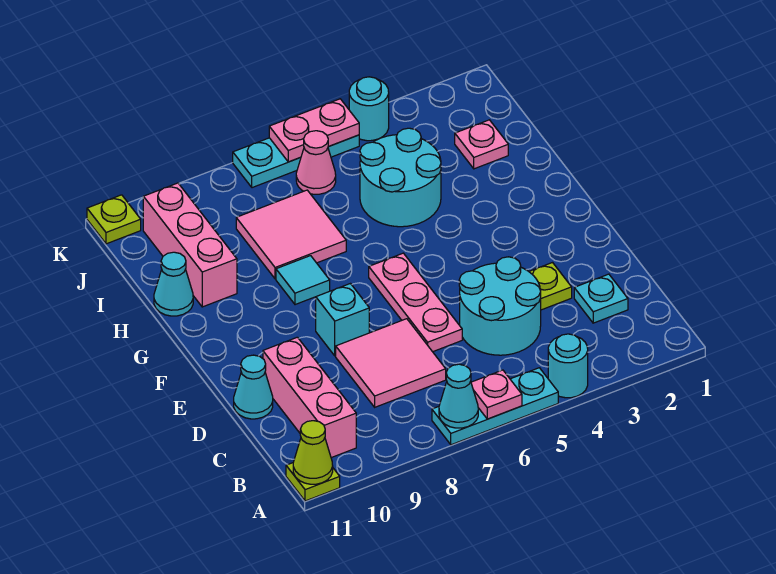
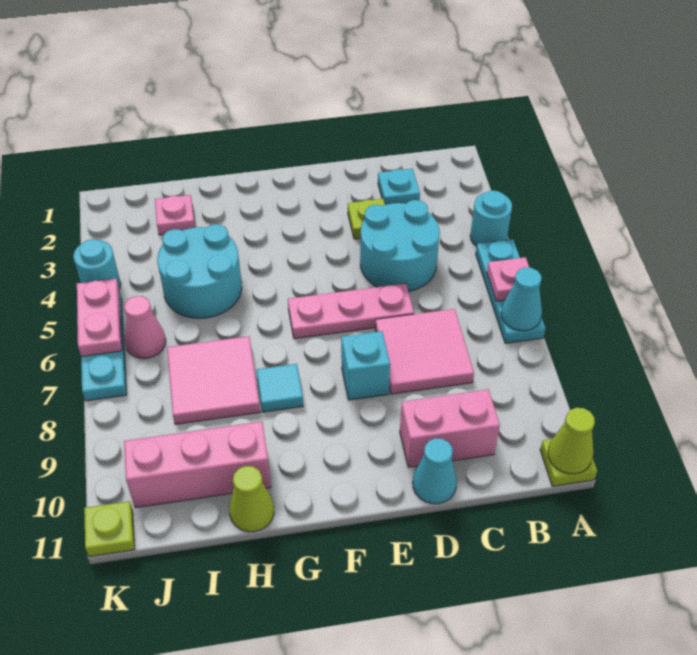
pink brick B10:D10 level 1 -> pink brick C10:D10 level 1
cyan cone H11 level 1 -> lime cone H11 level 1

